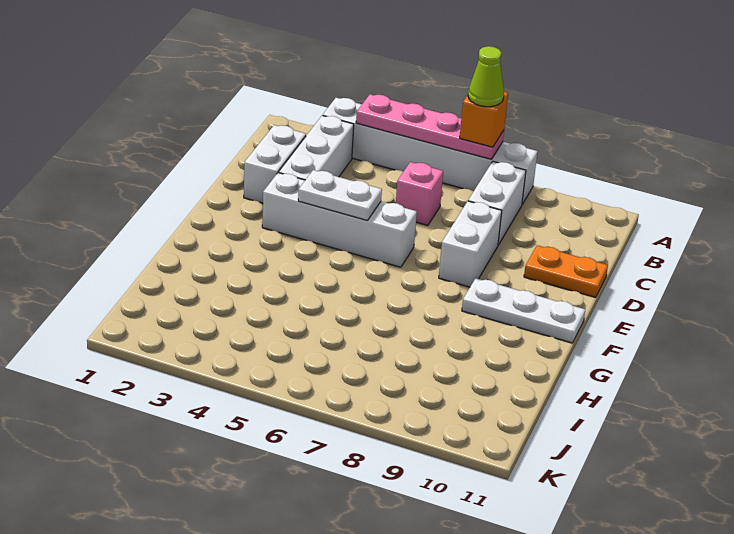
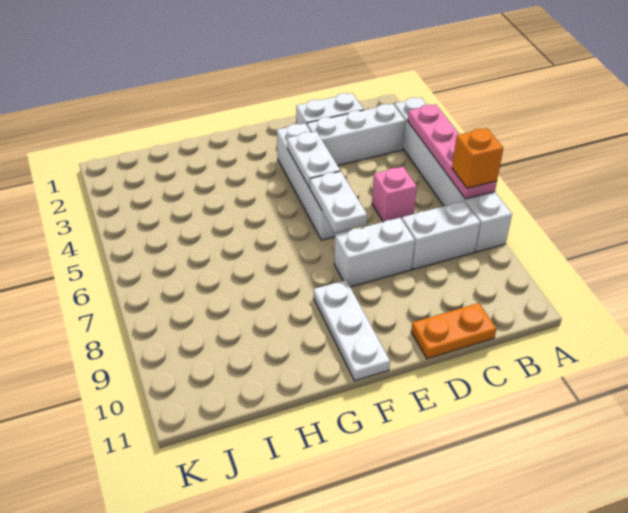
lime cone A7 level 4 -> none
orange plate D10:D11 level 1 -> orange plate C11:D11 level 1
none -> white plate E6:E7 level 2

